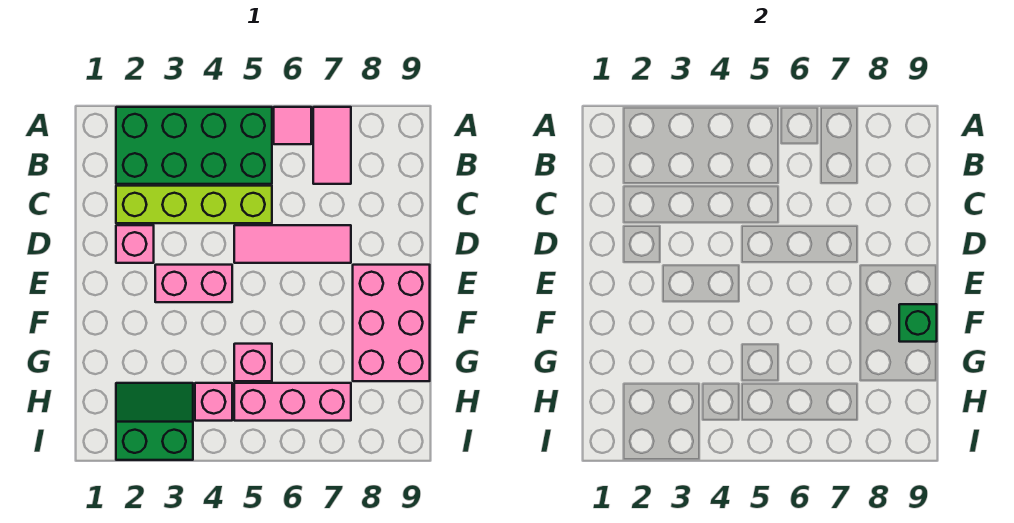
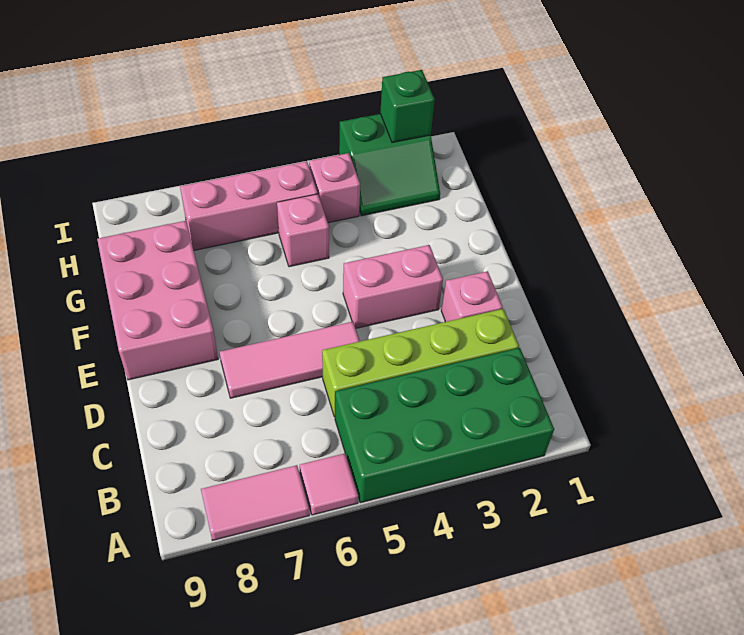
pink tile A7:B7 level 1 -> pink tile A7:A8 level 1
green brick F9 level 2 -> green brick I2 level 2

